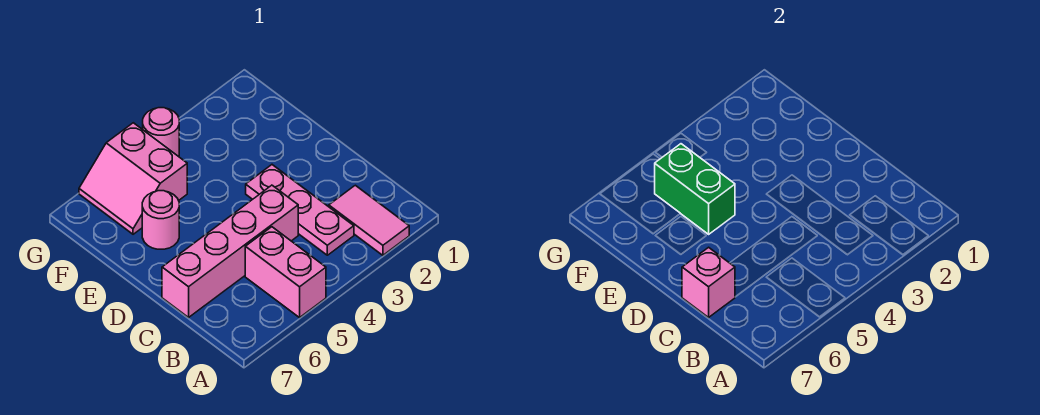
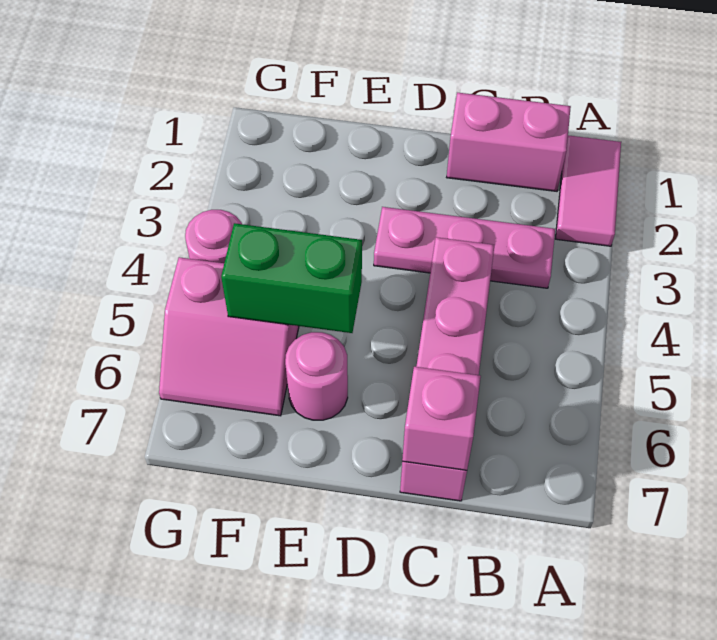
pink tile A2:B2 level 1 -> pink tile A1:A2 level 1
pink brick A5:B5 level 1 -> pink brick B1:C1 level 1

